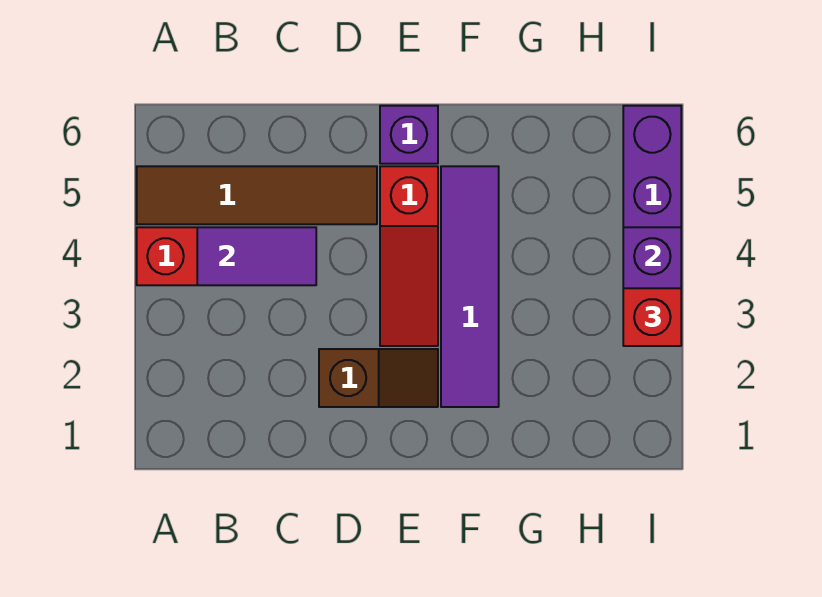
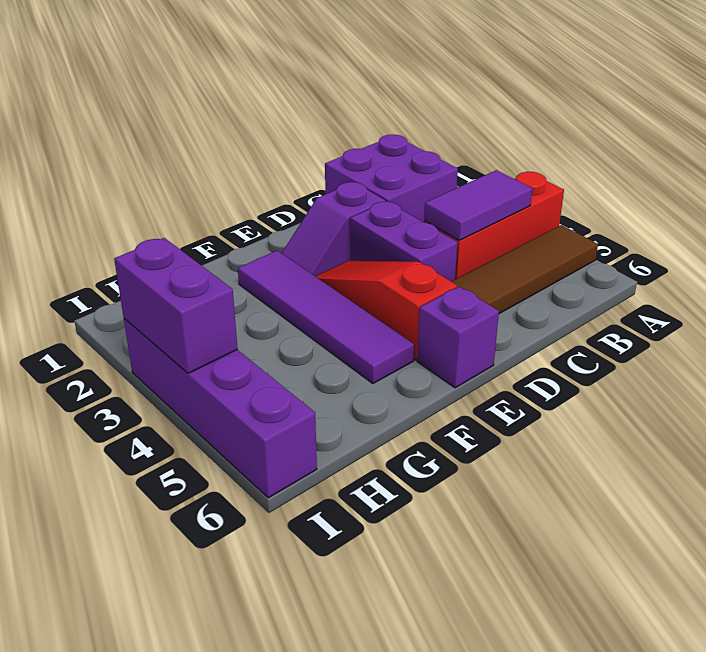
none -> purple brick B1:C2 level 1
brown slope D2:E2 level 1 top D -> purple slope D2:E2 level 1 top D
none -> purple brick D3:D4 level 1
red brick I3 level 3 -> none

